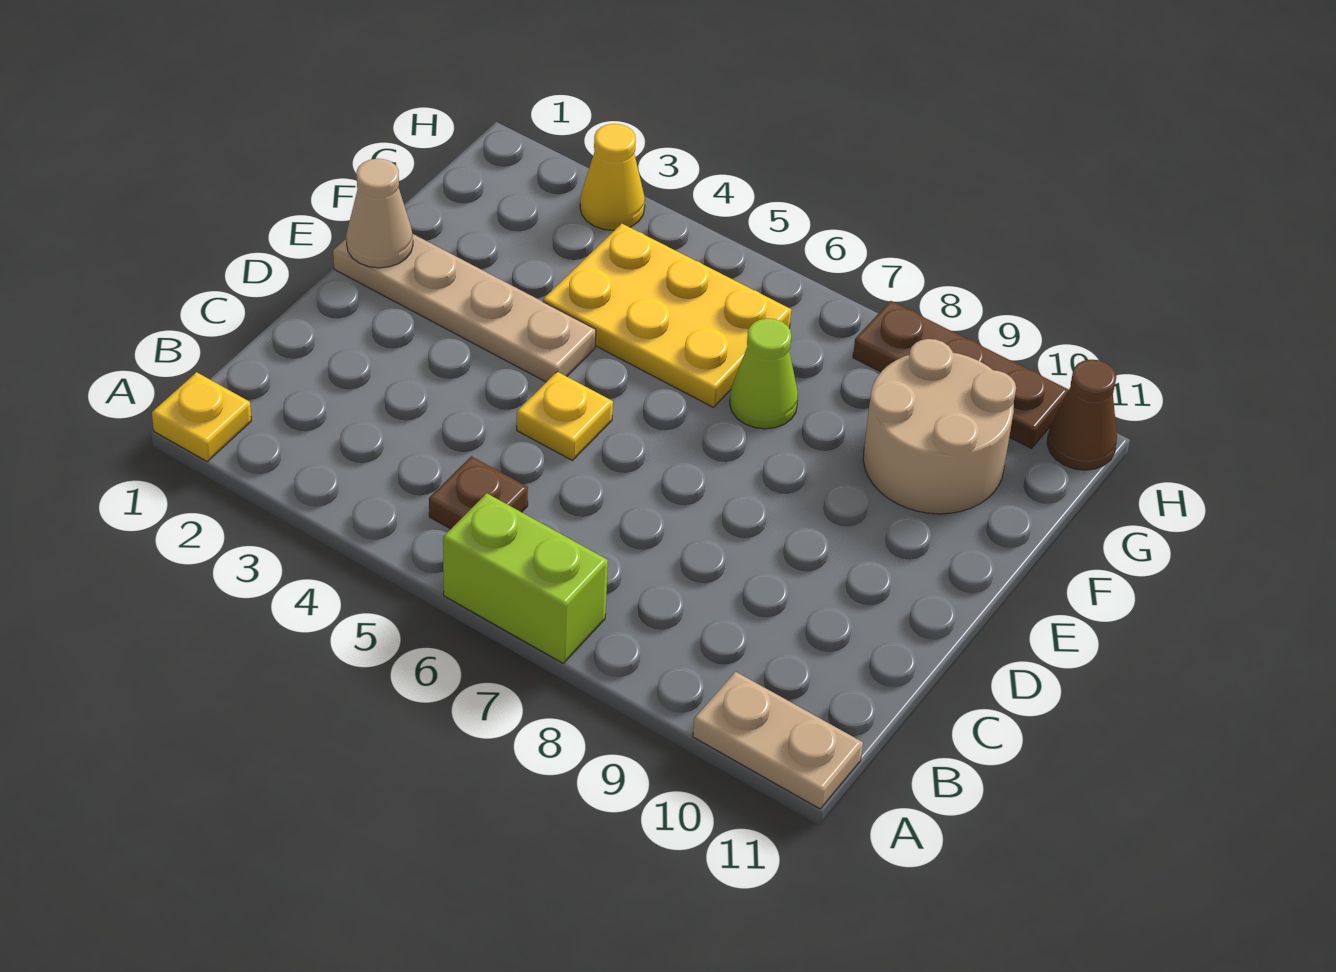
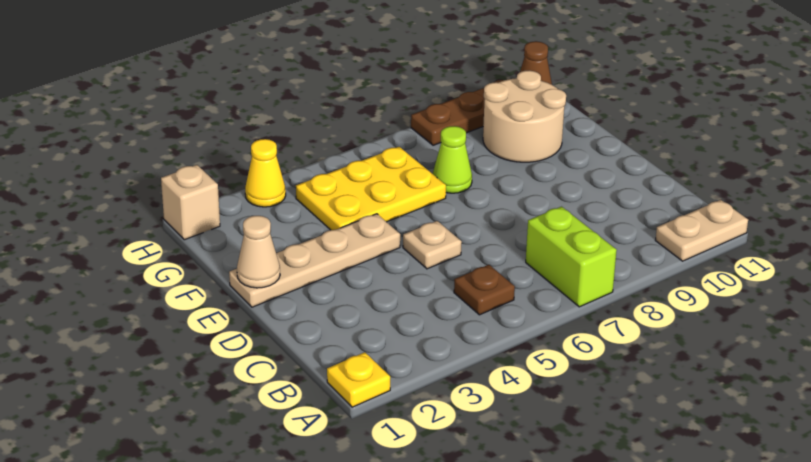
lime brick A6:A7 level 1 -> lime brick A7:B7 level 1
yellow plate D5 level 1 -> tan plate D5 level 1
none -> tan brick H1 level 1

